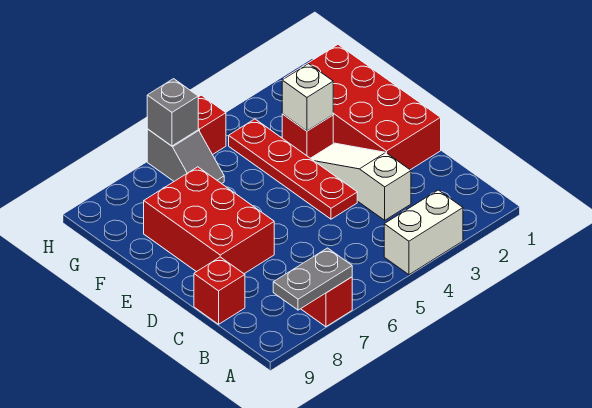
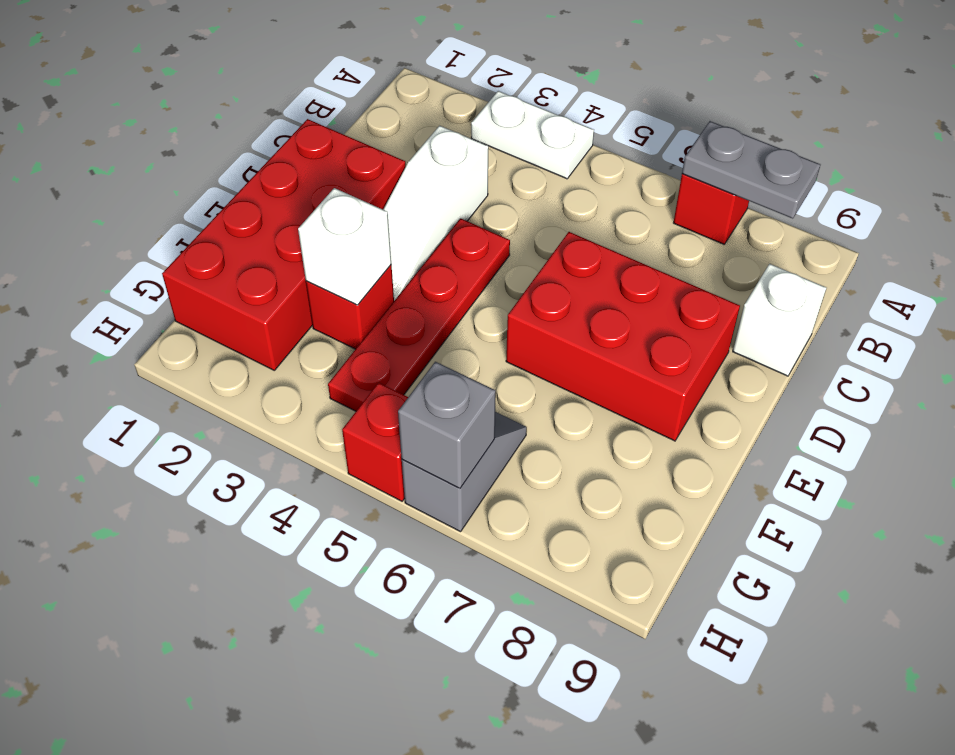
white brick A3:A4 level 1 -> white plate A3:A4 level 1
red brick C9 level 1 -> white brick C9 level 1
red brick D7:F8 level 1 -> red brick D6:E8 level 1

